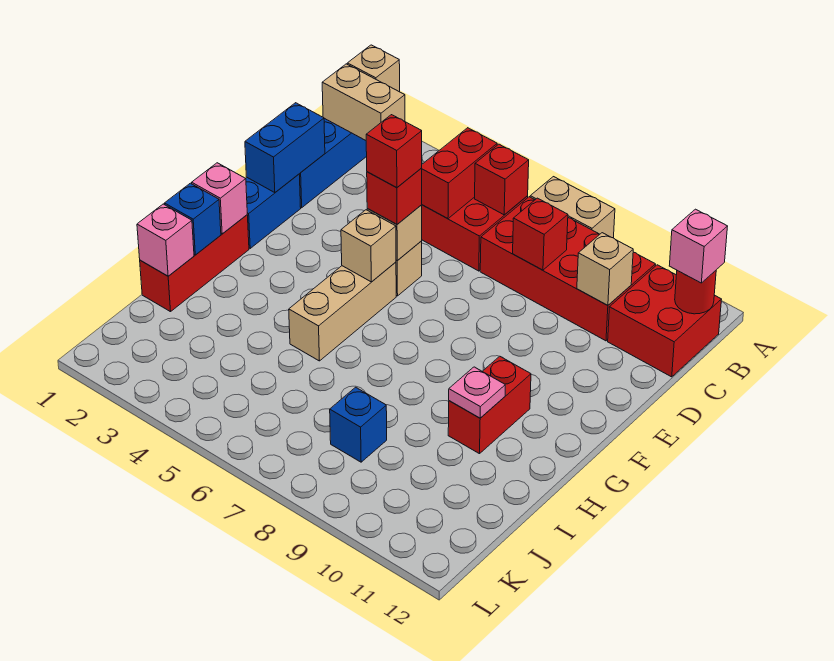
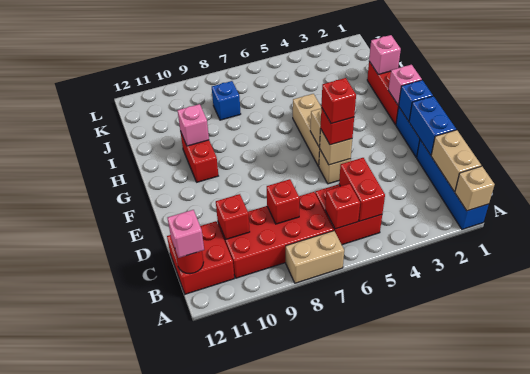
tan brick B1:B2 level 2 -> tan brick B1:C1 level 2
tan brick C10 level 2 -> red brick C10 level 2
blue brick H1 level 2 -> blue brick F1 level 2
pink plate H10 level 2 -> pink brick H10 level 2

